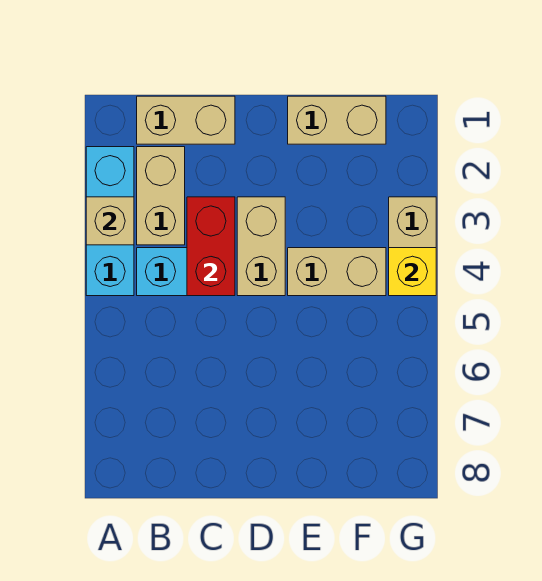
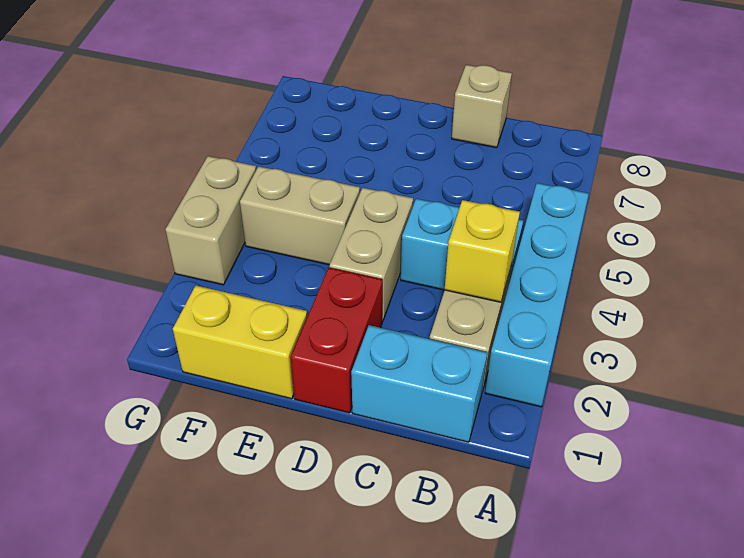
cyan brick A2:A4 level 1 -> cyan brick A2:A5 level 1
tan brick A3 level 2 -> tan brick C8 level 1
tan brick B1:C1 level 1 -> cyan brick B1:C1 level 1
red brick C3:C4 level 2 -> red brick D1:D2 level 1
tan brick E1:F1 level 1 -> yellow brick E1:F1 level 1
yellow brick G4 level 2 -> yellow brick B3 level 2

